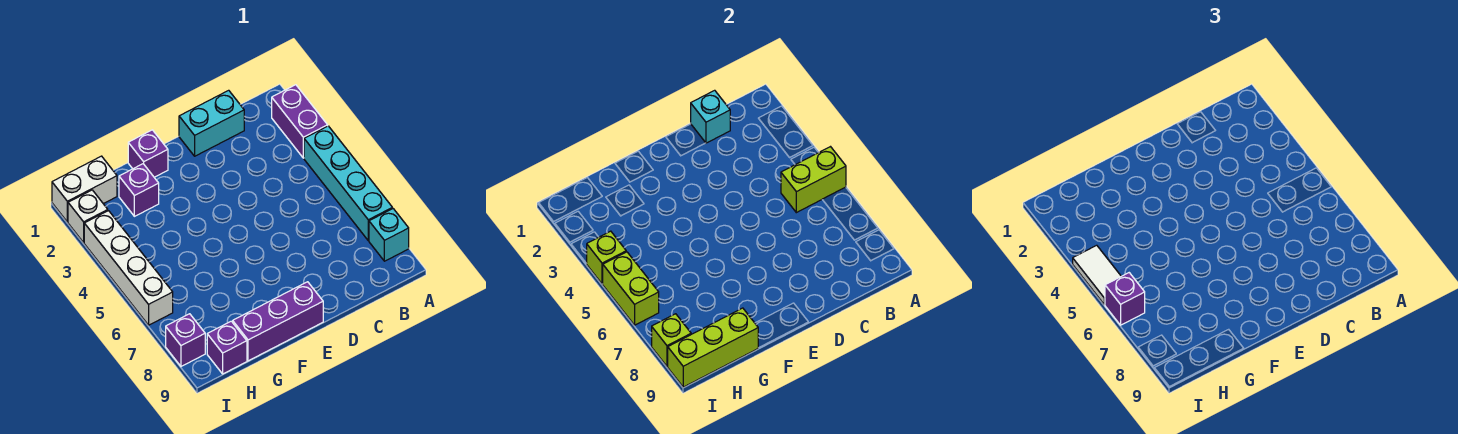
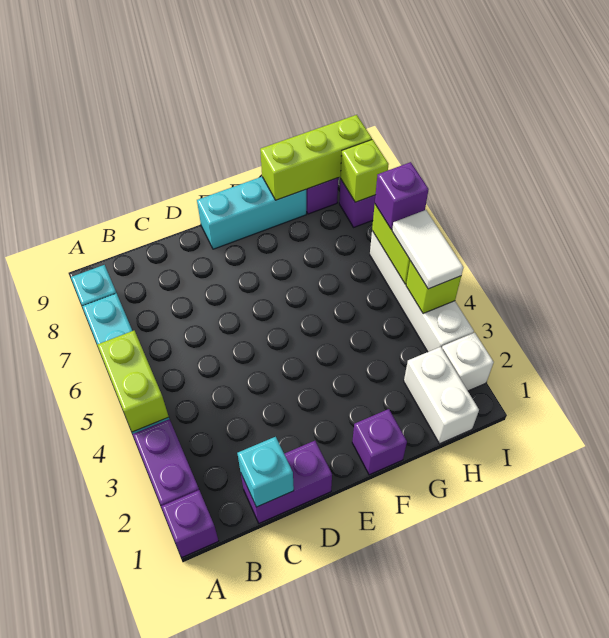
lime brick A5:B5 level 2 -> lime brick A4:A5 level 2
cyan brick C1:D1 level 1 -> purple brick C1:D1 level 1
purple brick E9:G9 level 1 -> cyan brick E9:G9 level 1
purple brick G2 level 1 -> purple brick A1 level 1
white brick H1:I1 level 1 -> white brick H1:H2 level 1

